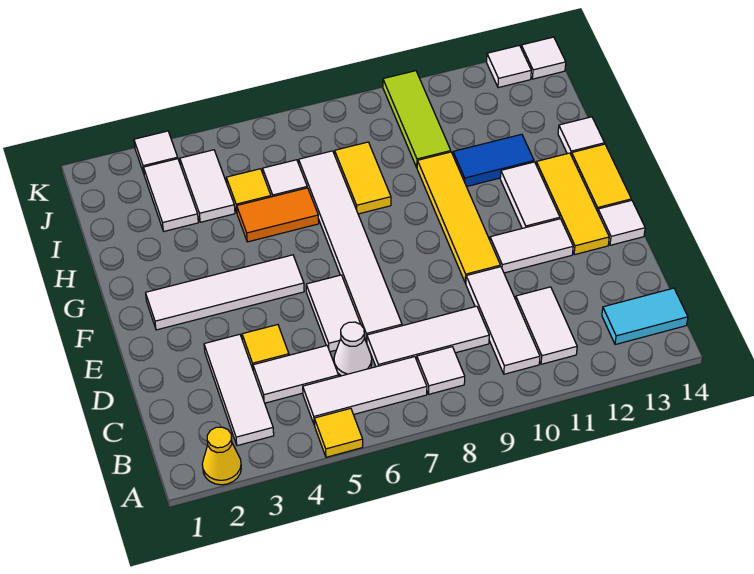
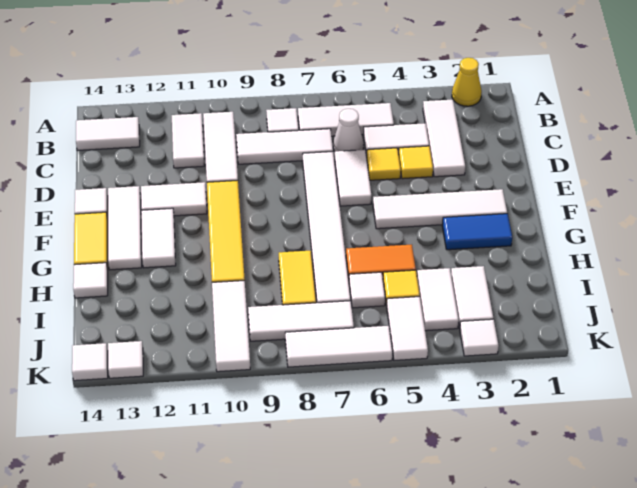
yellow tile A5 level 1 -> yellow tile D5 level 1
cyan tile B13:B14 level 1 -> white tile B13:B14 level 1
yellow tile E13:G13 level 1 -> white tile E13:G13 level 1
blue tile H11:H12 level 1 -> blue tile G2:G3 level 1
lime tile I10:K10 level 1 -> white tile I10:K10 level 1
none -> white tile J5:K5 level 1
none -> white tile J7:J9 level 1
none -> white tile K6:K8 level 1

